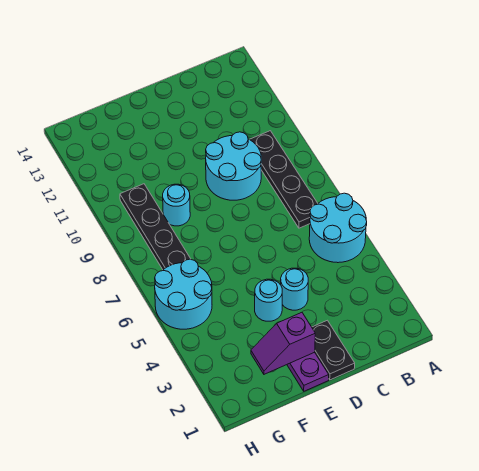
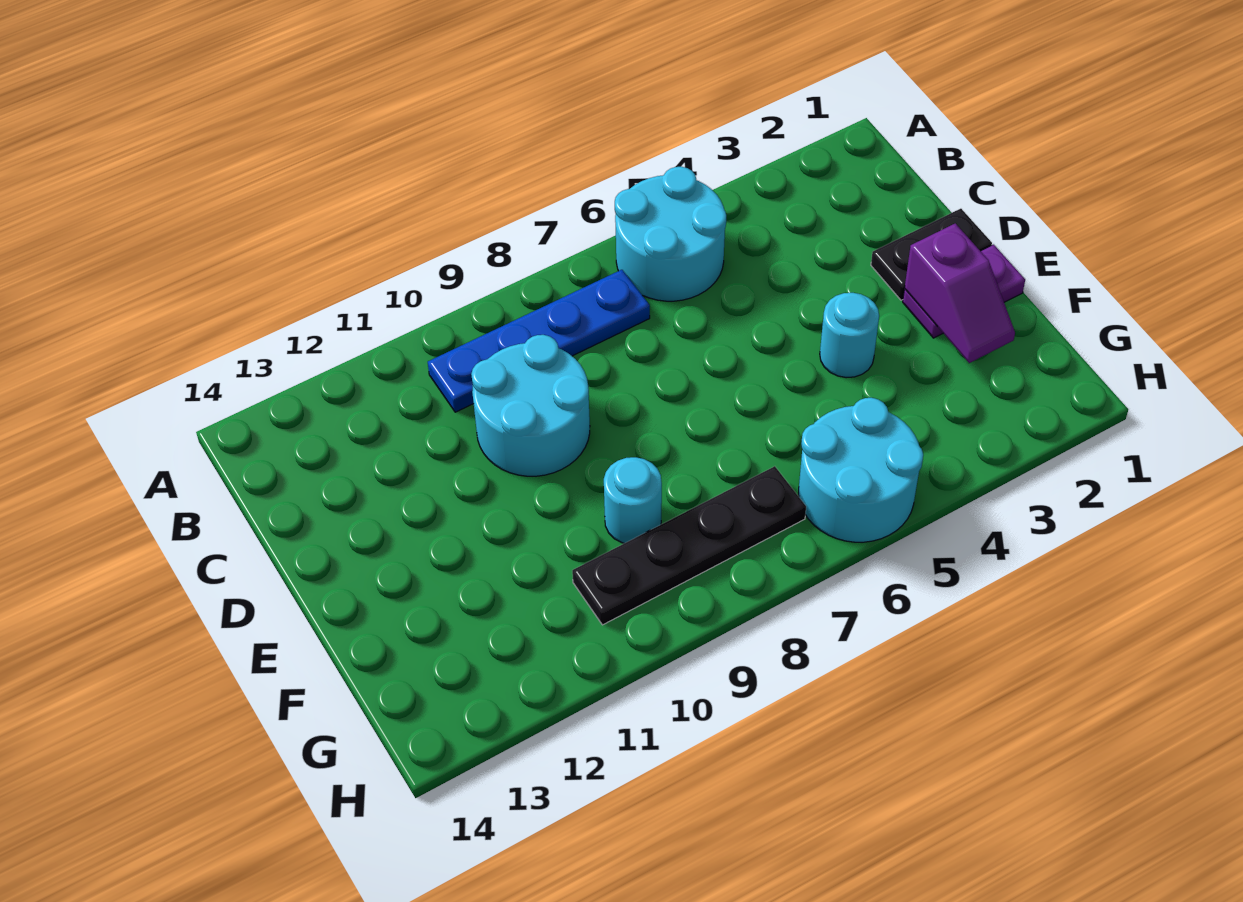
black plate B7:B10 level 1 -> blue plate B7:B10 level 1
cyan round brick D4 level 1 -> none

